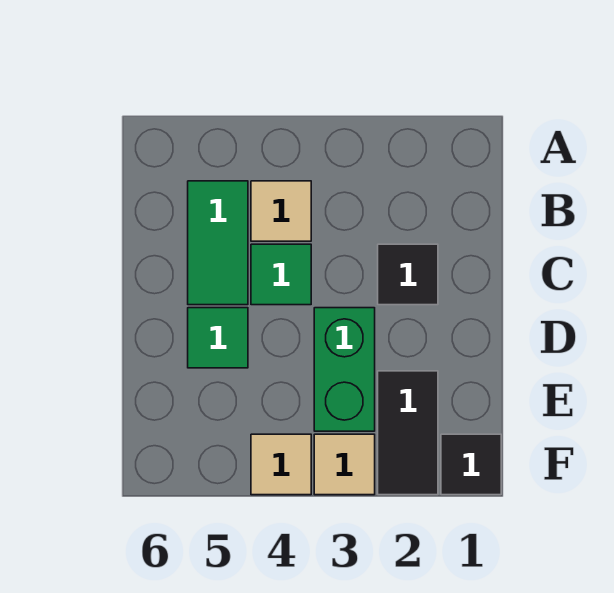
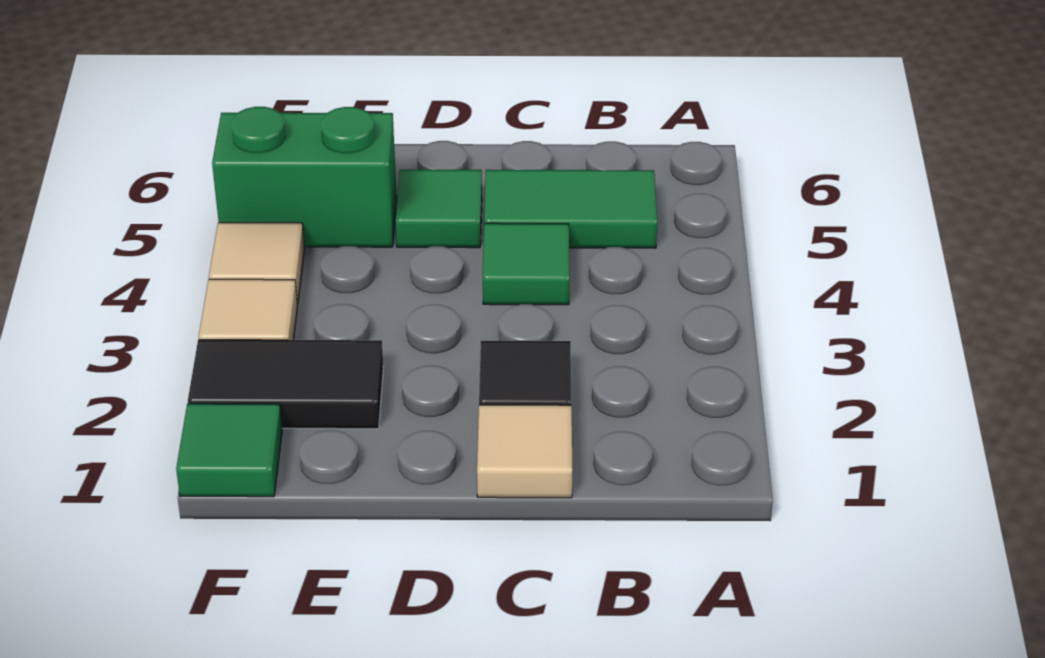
tan tile B4 level 1 -> tan tile C1 level 1
green brick D3:E3 level 1 -> green brick E5:F5 level 1
black tile F1 level 1 -> green tile F1 level 1

